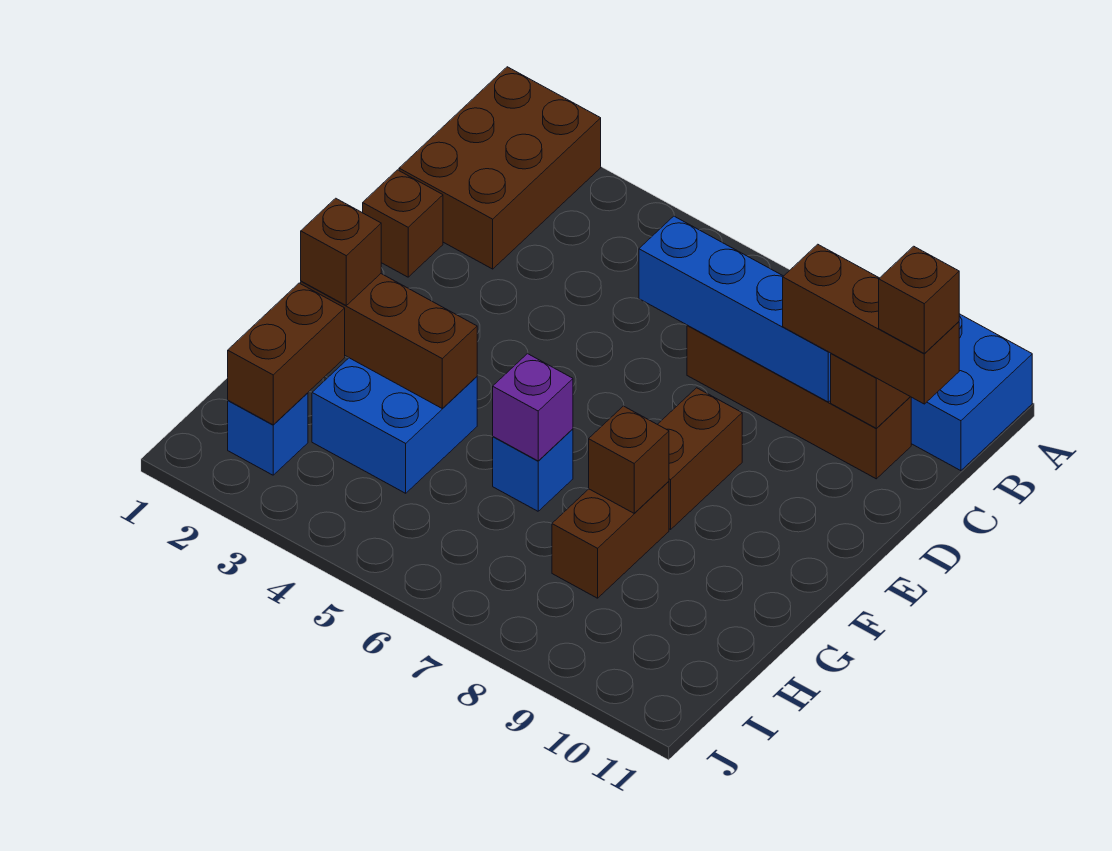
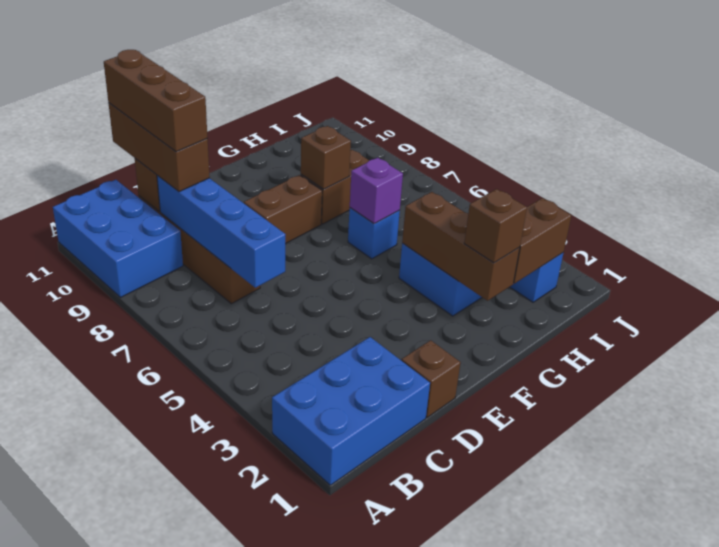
brown brick A1:C2 level 1 -> blue brick A1:C2 level 1
brown brick C11 level 4 -> brown brick C9:C11 level 4

